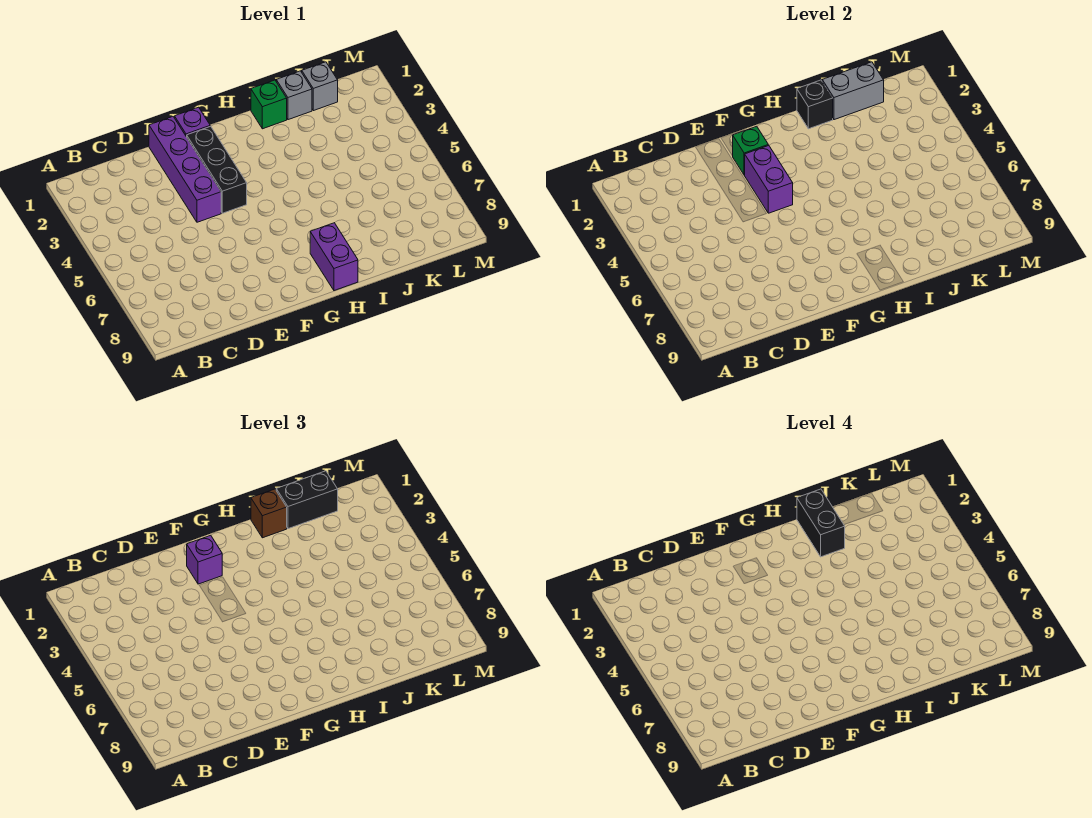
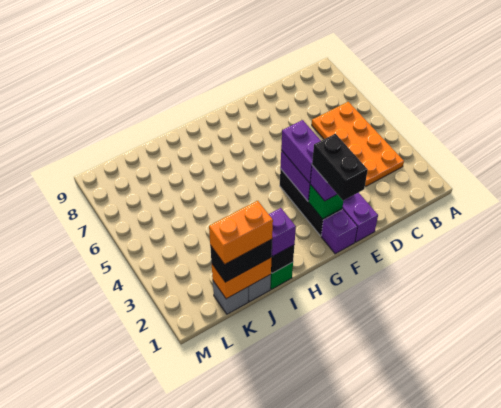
none -> orange plate B3:C6 level 1
purple brick H8:H9 level 1 -> purple brick F3:F4 level 3
brown brick I1 level 3 -> purple brick I1 level 3
black brick I1:I2 level 4 -> black brick F1:F2 level 4
grey brick J1:K1 level 2 -> orange brick J1:K1 level 2
none -> orange brick J1:K1 level 4

